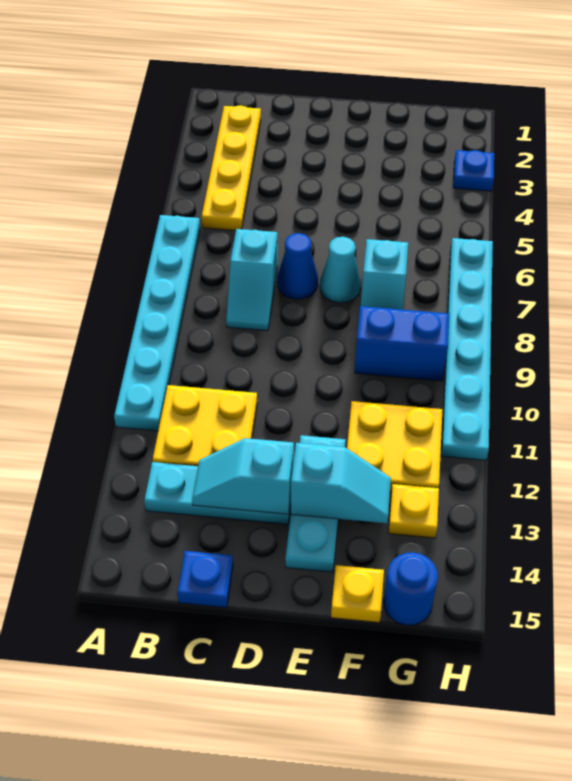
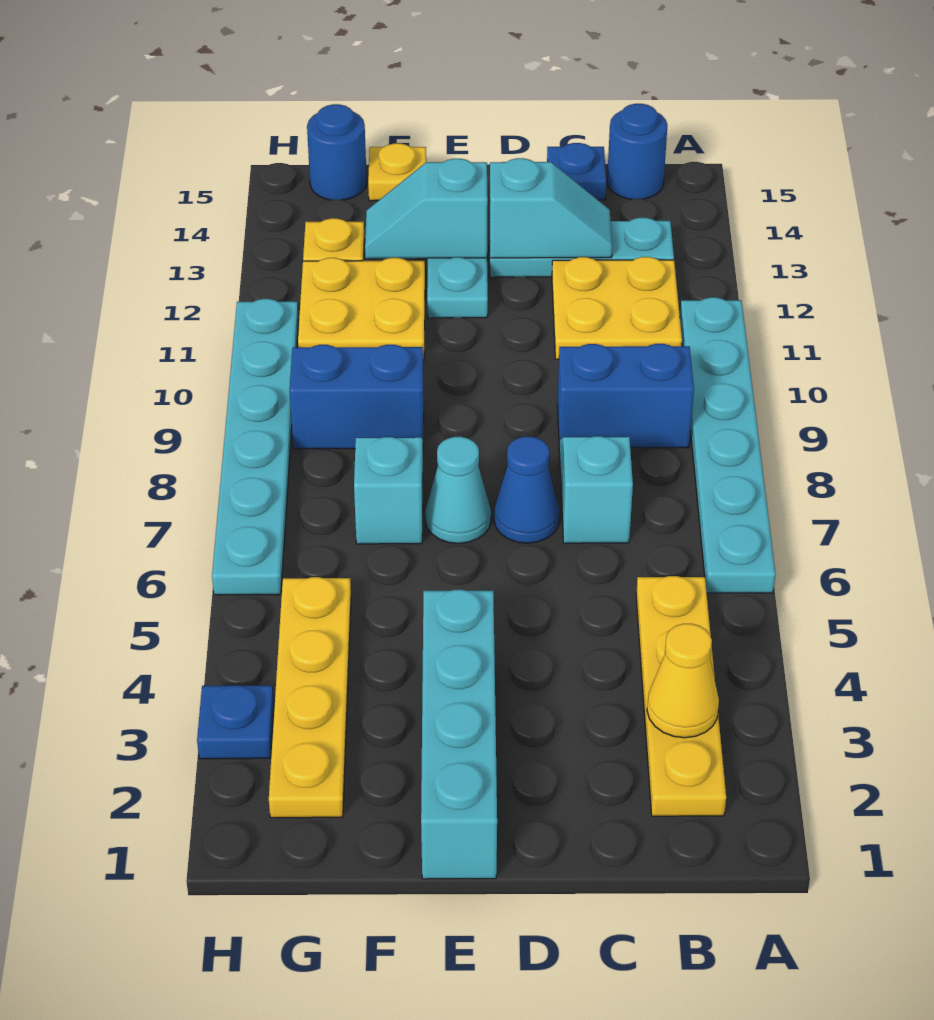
none -> yellow cone B3 level 2
none -> blue brick B9:C9 level 1
none -> blue round brick B15 level 1
none -> cyan brick E1:E4 level 1
none -> yellow plate G2:G5 level 1

